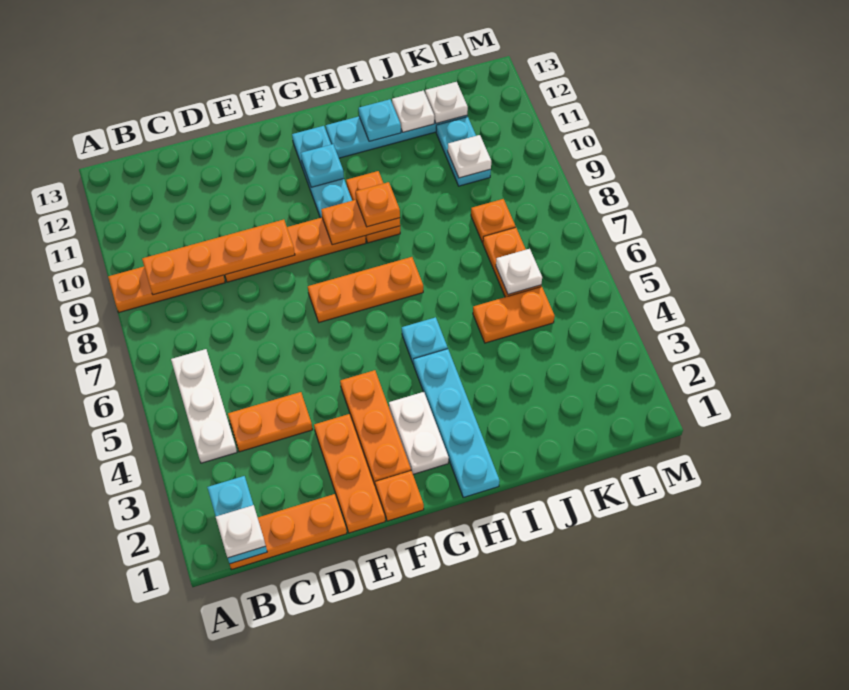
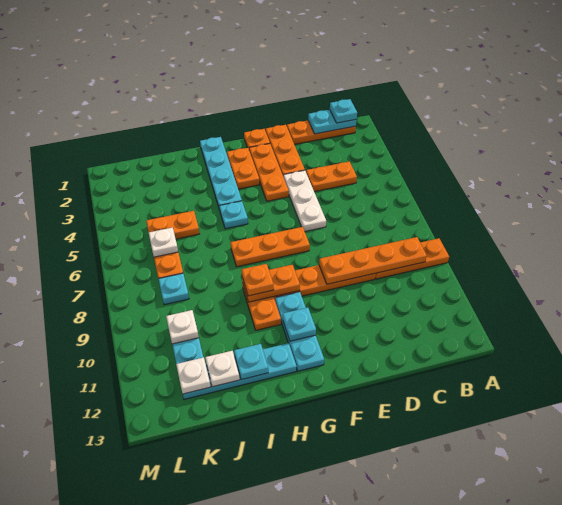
cyan plate B1:B2 level 2 -> cyan plate B1:C1 level 2
white plate B1 level 3 -> cyan plate B1 level 3
white plate B4:B6 level 1 -> white plate E4:E6 level 1
white plate G2:G3 level 1 -> orange plate G2:G3 level 1
orange plate K8 level 1 -> cyan plate K8 level 1

